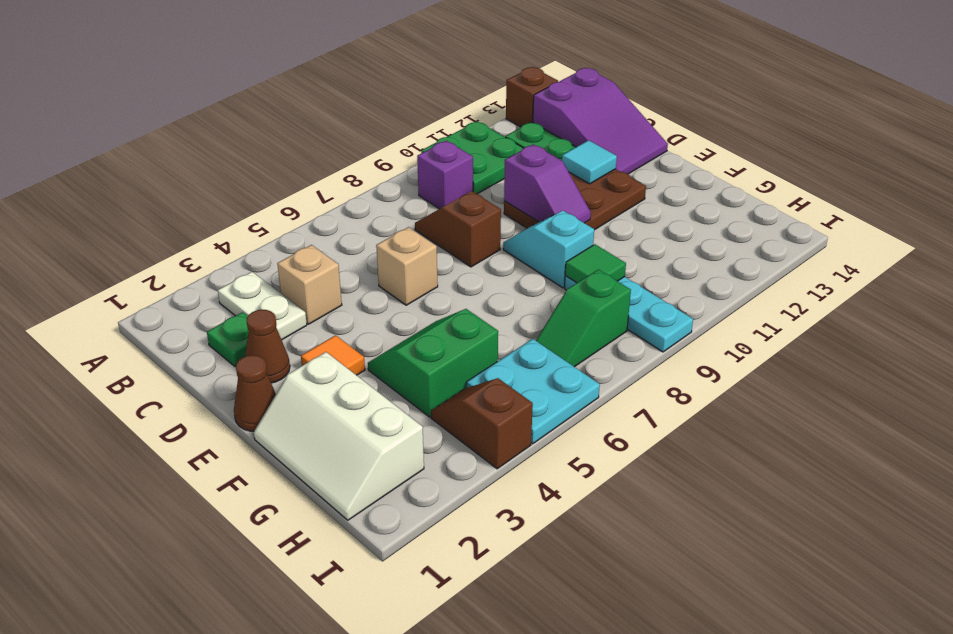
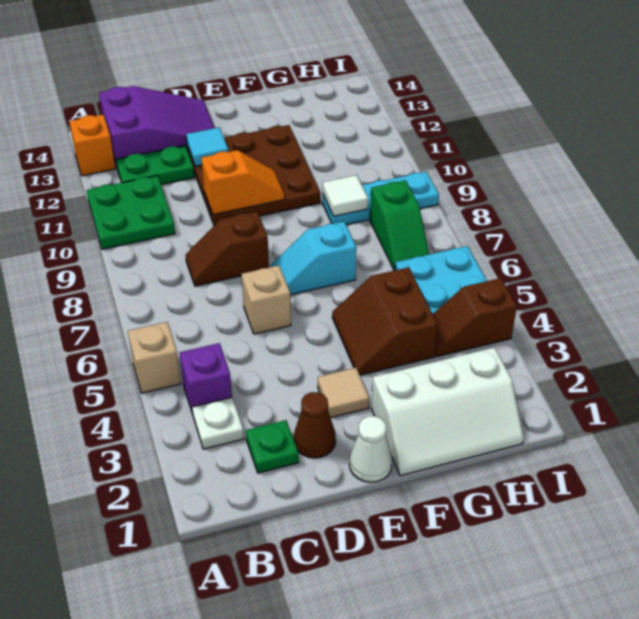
brown brick A13 level 1 -> orange brick A13 level 1
white plate B3:C3 level 1 -> white plate B3 level 1
purple brick B9 level 1 -> purple brick B4 level 1
tan brick C4 level 1 -> tan brick A5 level 1
brown plate D10:E12 level 1 -> brown plate D10:F12 level 1
purple slope D10:E10 level 2 top D -> orange slope D10:E10 level 2 top D
brown cone E1 level 1 -> white cone E1 level 1
orange tile E3 level 1 -> tan tile E3 level 1
cyan slope E9:F9 level 1 top F -> cyan slope E7:F7 level 1 top F
green slope F4:G5 level 1 top G -> brown slope F4:G5 level 1 top G
green tile G9 level 2 -> white tile G9 level 2

